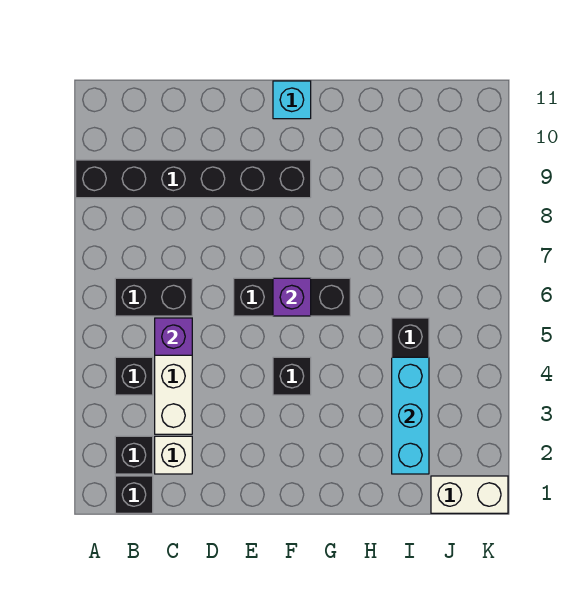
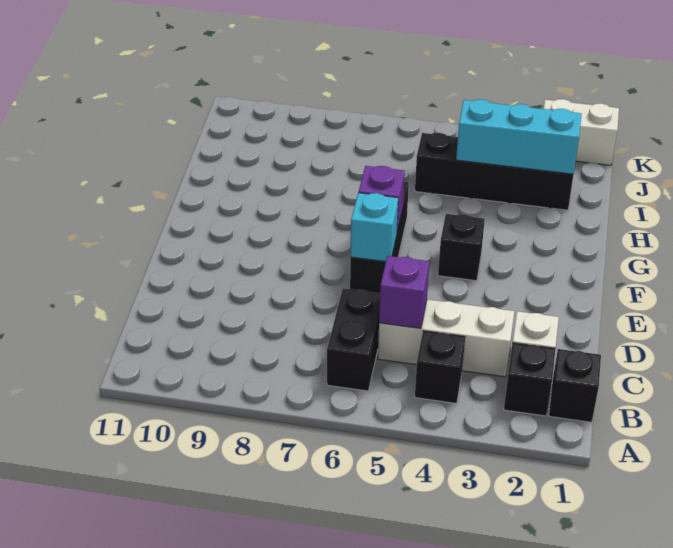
black brick A9:F9 level 1 -> none
cyan brick F11 level 1 -> cyan brick E6 level 2
white brick J1:K1 level 1 -> white brick K1:K2 level 1

